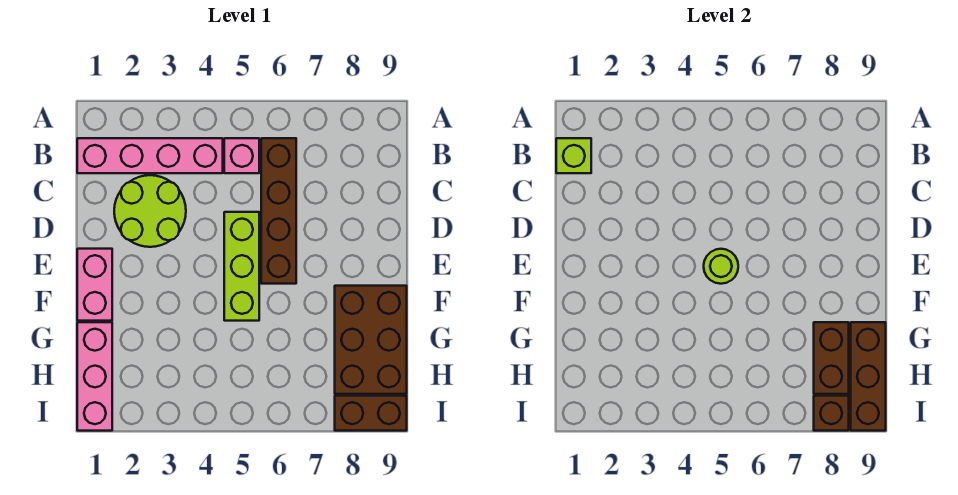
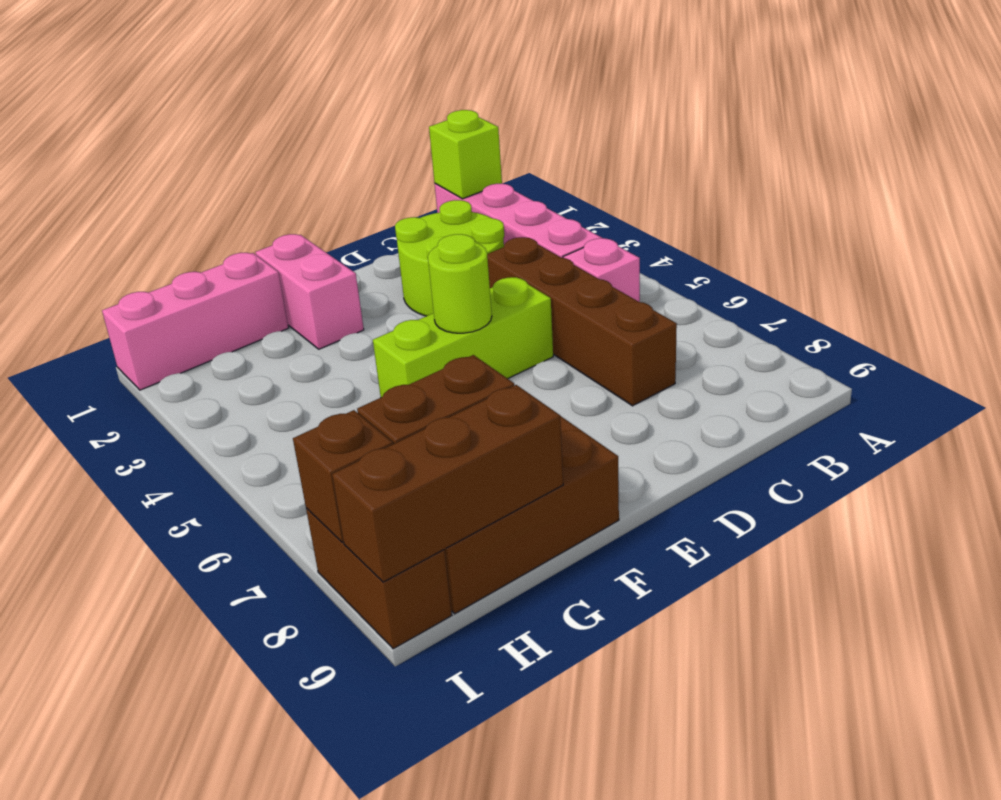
brown brick B6:E6 level 1 -> brown brick C4:C7 level 1
pink brick E1:F1 level 1 -> pink brick F1:F2 level 1

